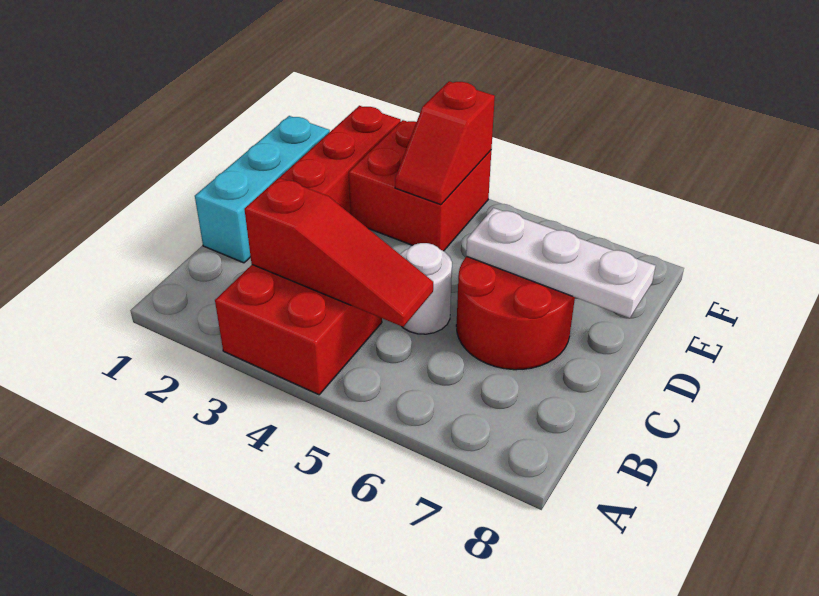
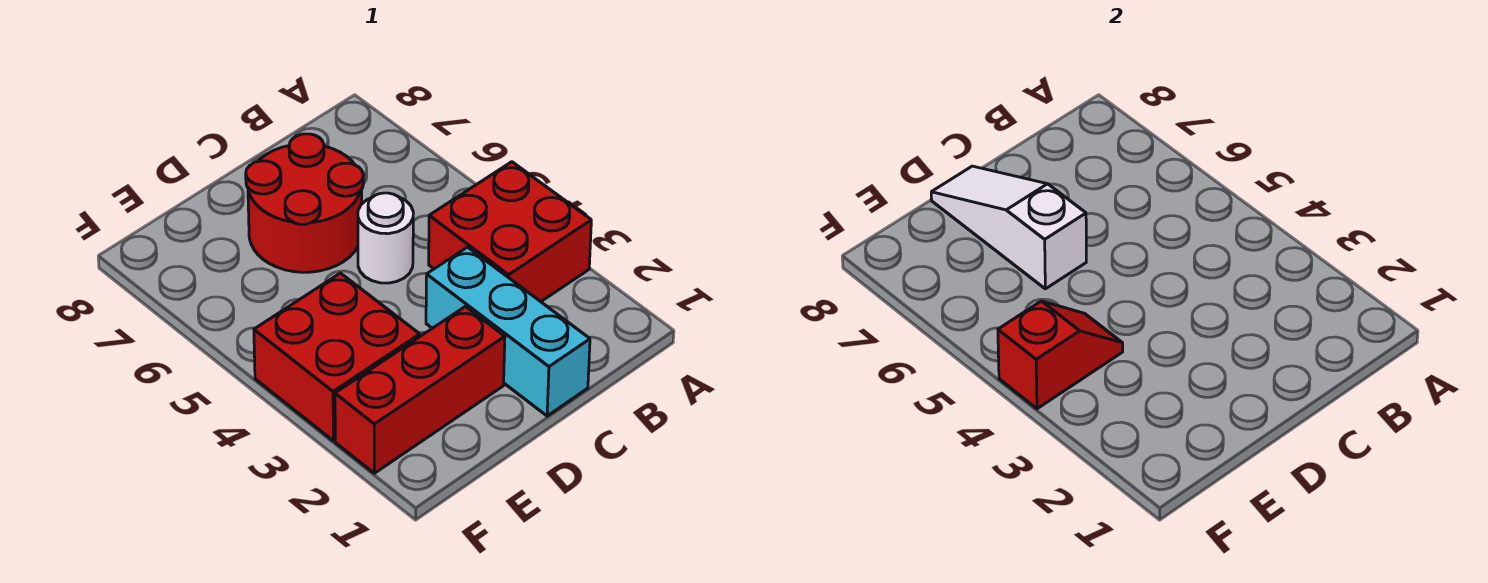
red slope B3:B5 level 2 top 3 -> none
cyan brick C1:E1 level 1 -> cyan brick C1:C3 level 1
white plate D6:D8 level 2 -> white slope D6:D8 level 2 top 6

